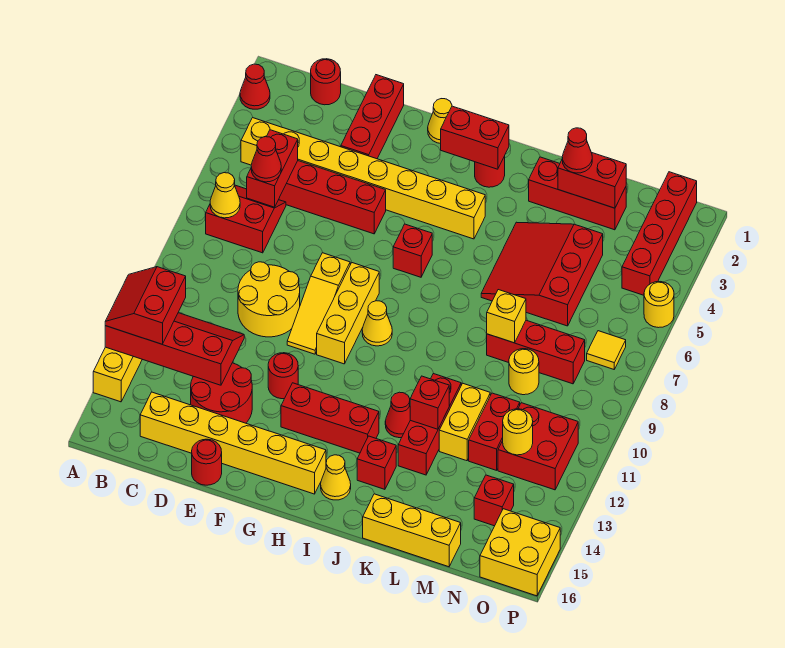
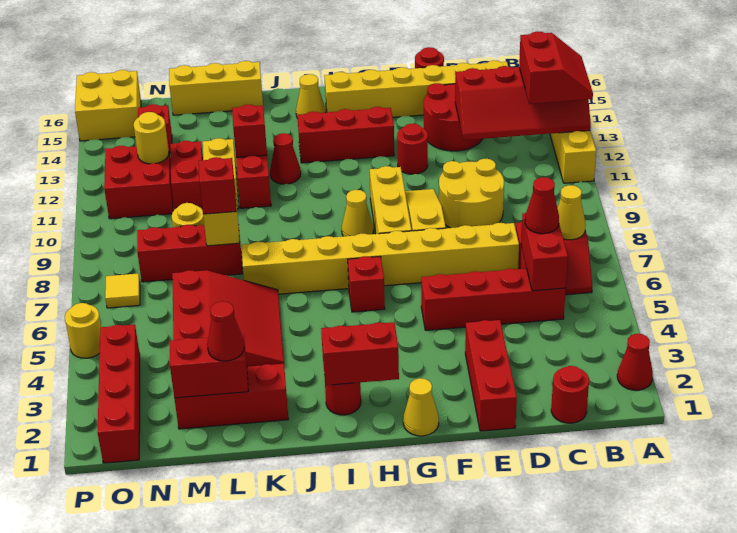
yellow brick B4:I4 level 1 -> yellow brick D7:K7 level 1
red brick J14 level 1 -> red brick L8 level 3

